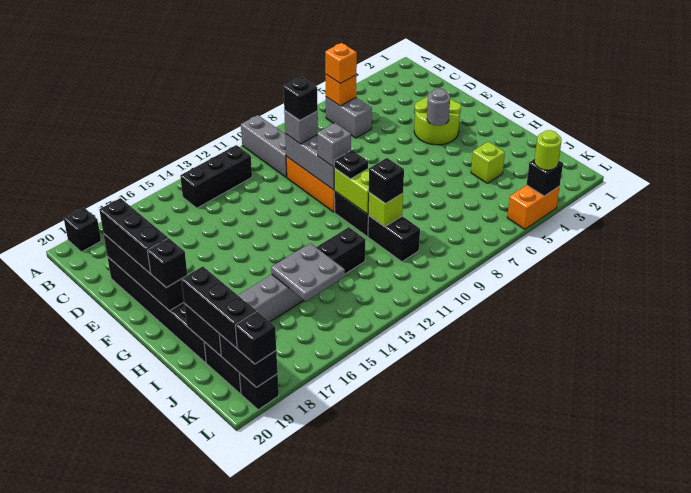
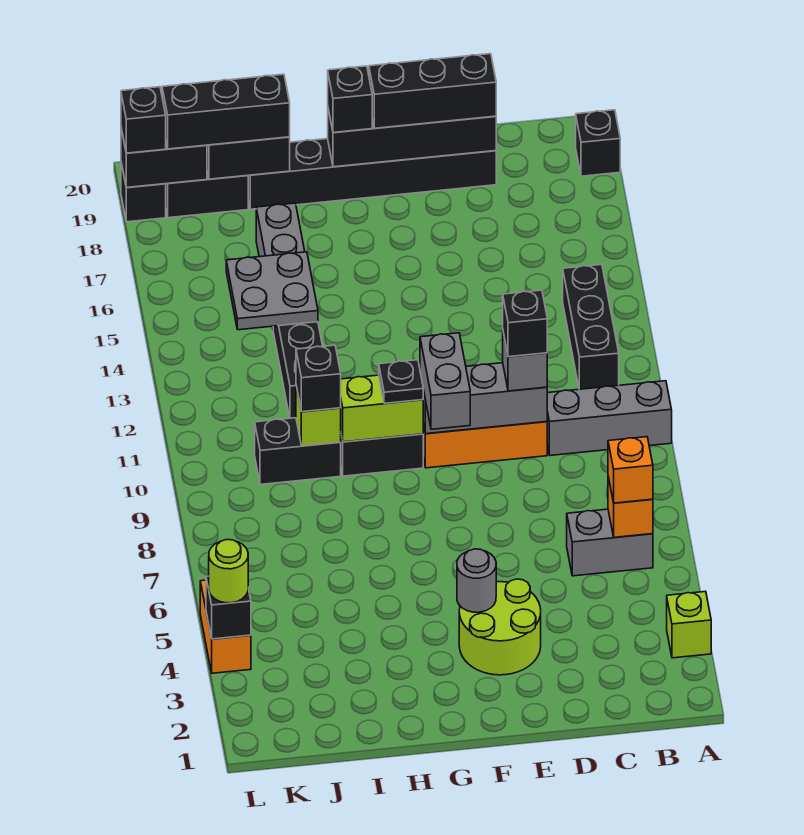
grey brick F10 level 3 -> grey brick F9:F10 level 3
lime brick I4 level 1 -> lime brick A3 level 1

